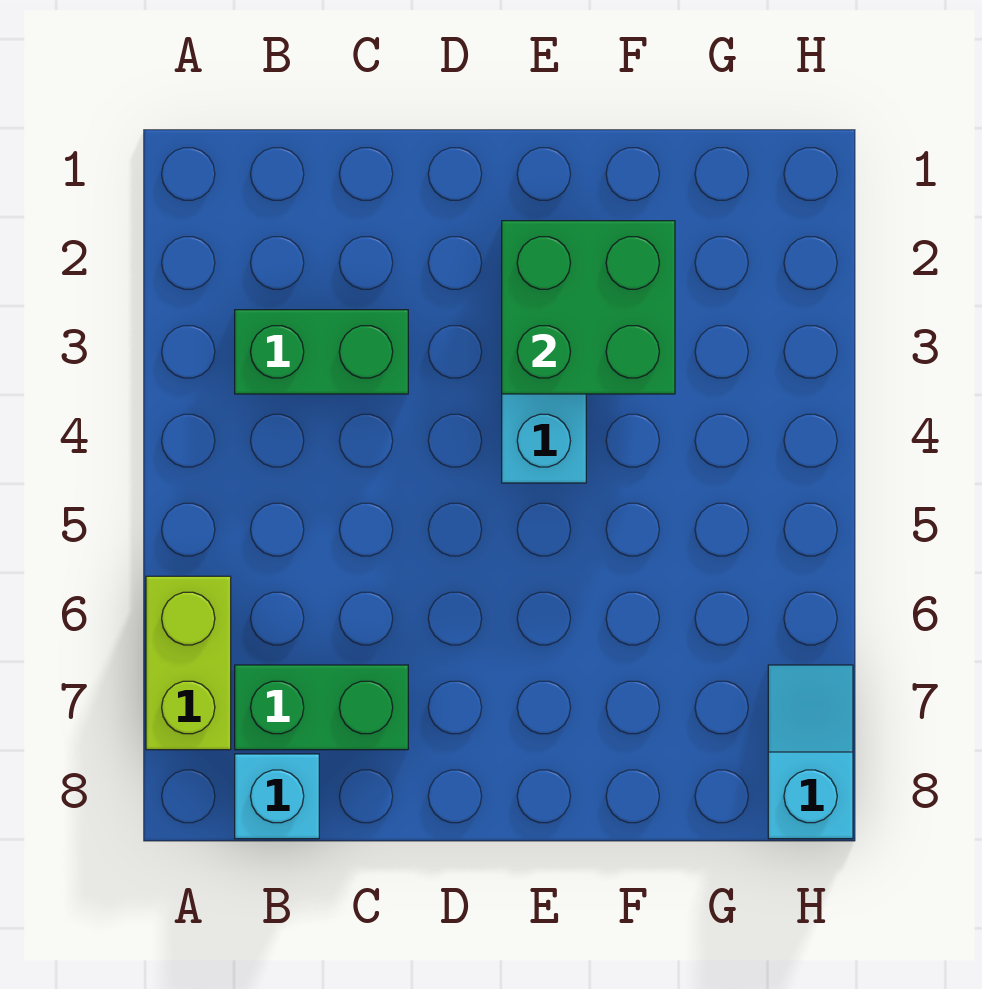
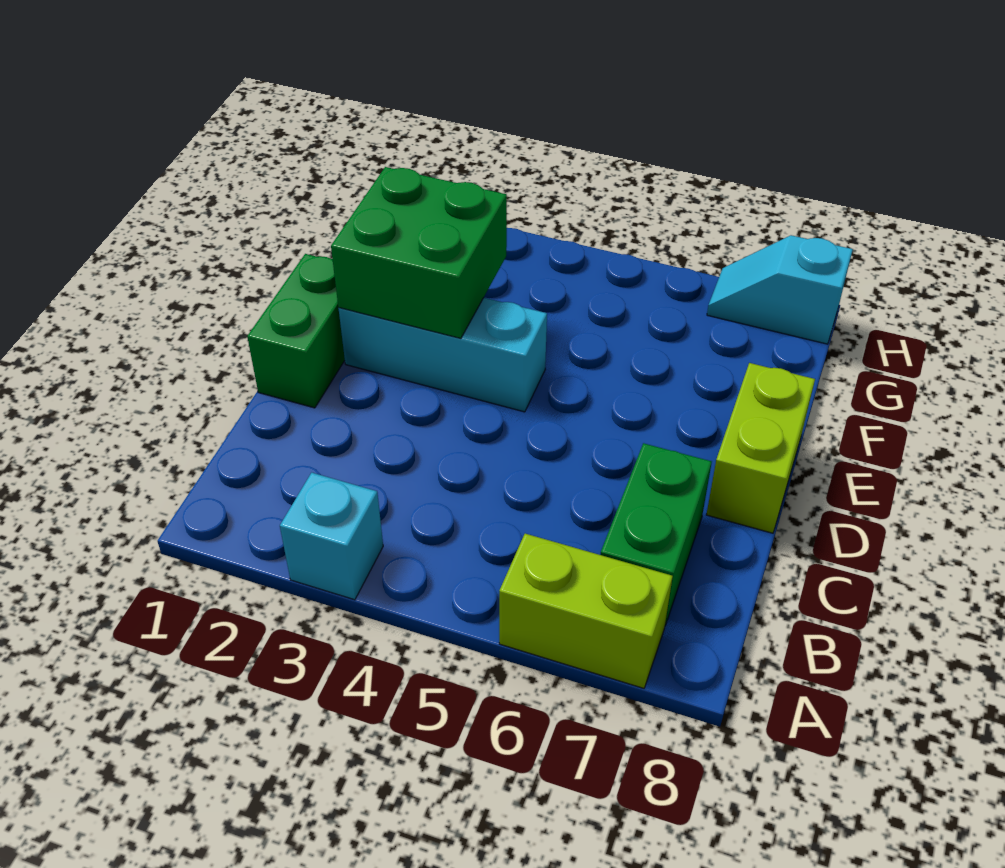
green brick B3:C3 level 1 -> green brick D1:E1 level 1
cyan brick B8 level 1 -> cyan brick A3 level 1
none -> lime brick D8:E8 level 1

